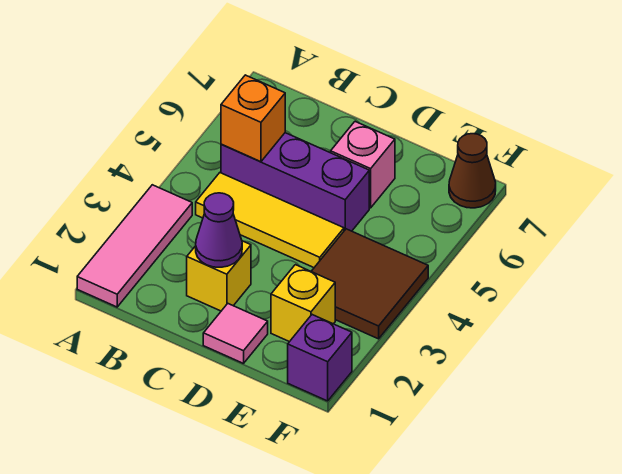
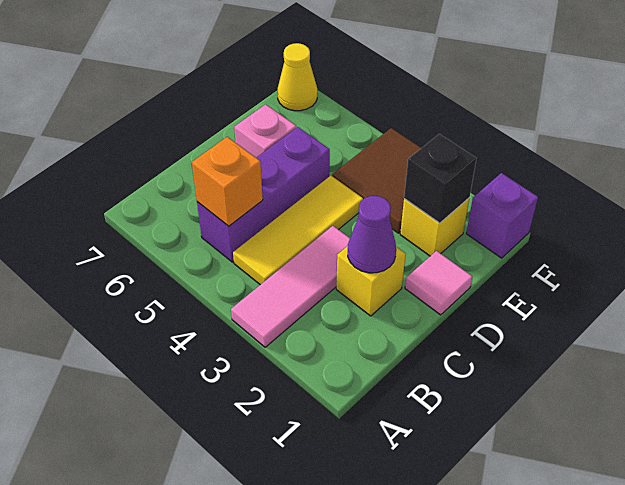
pink tile A1:A3 level 1 -> pink tile A3:C3 level 1
none -> black brick E2 level 2
brown cone F7 level 1 -> yellow cone F7 level 1

